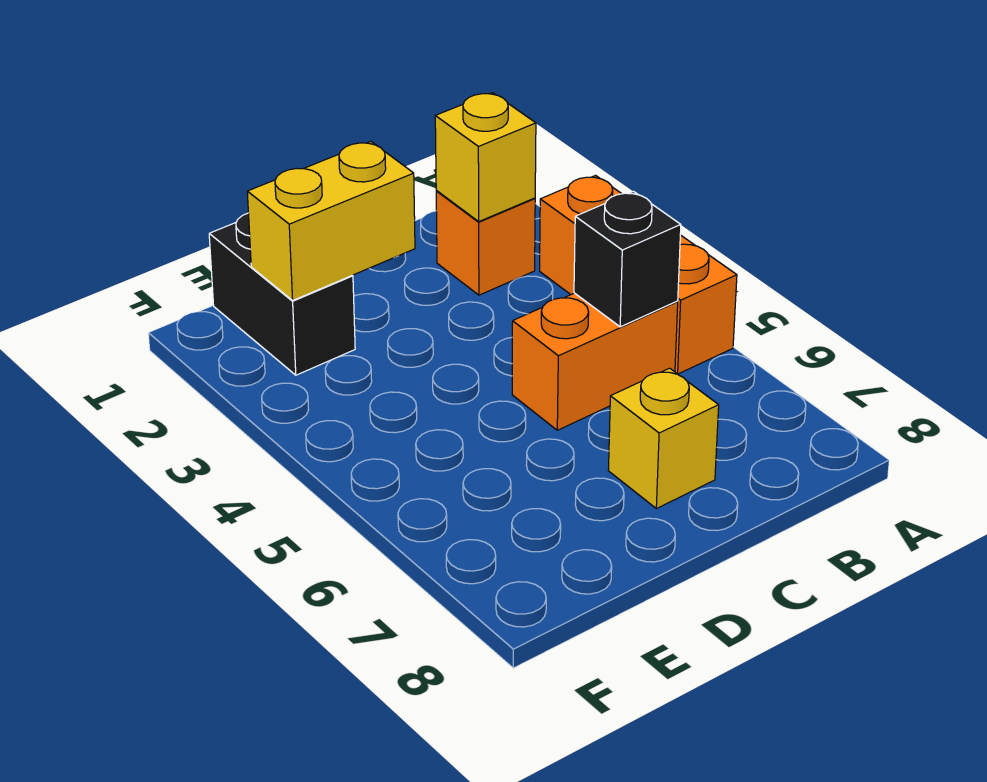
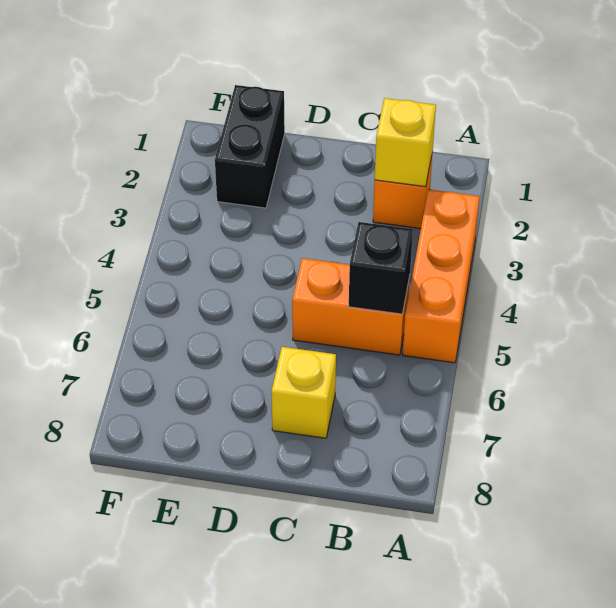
yellow brick D2:E2 level 2 -> none

